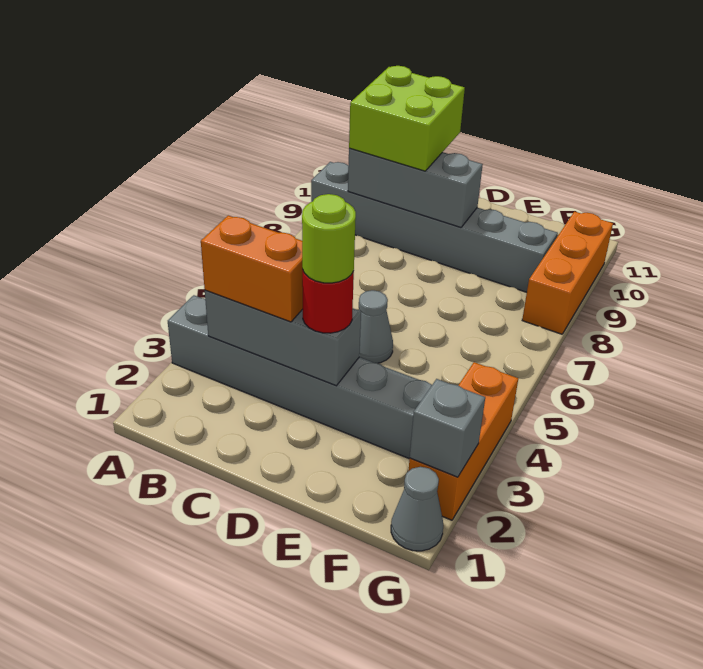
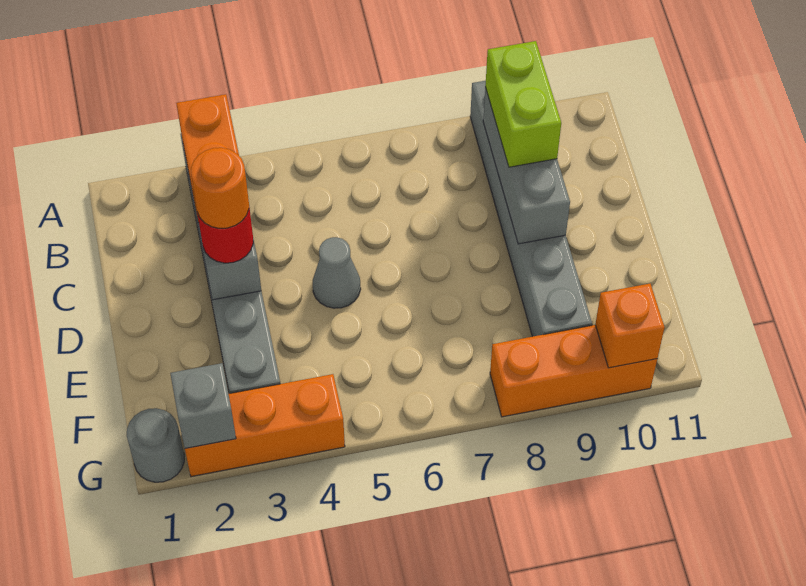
lime brick B9:C10 level 3 -> lime brick B9:C9 level 3
lime round brick D3 level 4 -> orange round brick D3 level 4
grey cone G1 level 1 -> grey round brick G1 level 1
none -> orange brick G10 level 2

